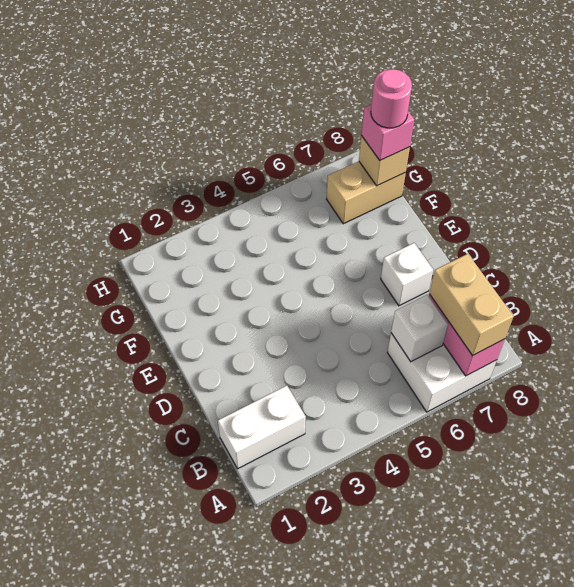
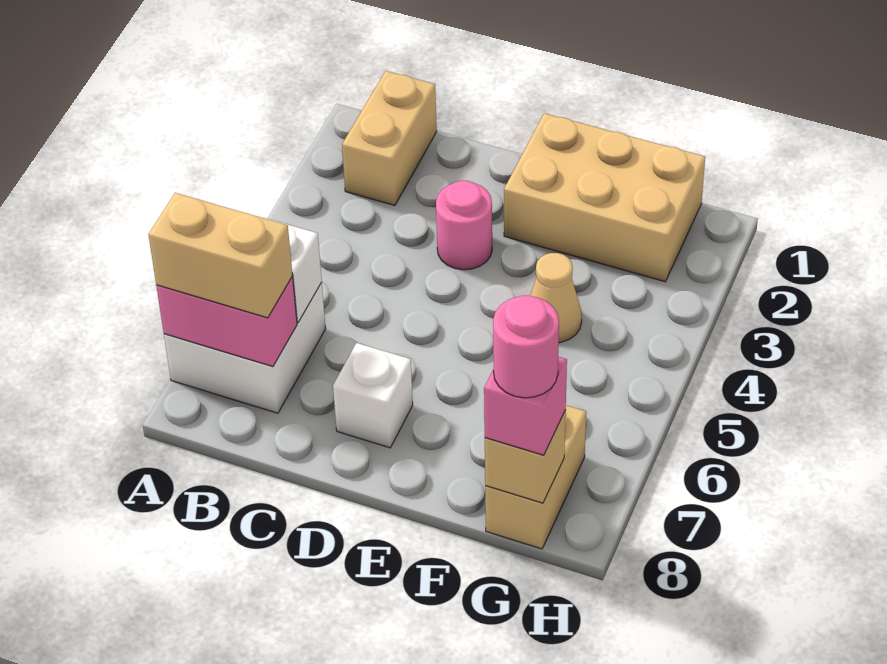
white brick B1:B2 level 1 -> tan brick B1:B2 level 1
none -> pink round brick D3 level 1
none -> tan brick E1:G2 level 1
none -> tan cone F4 level 1

